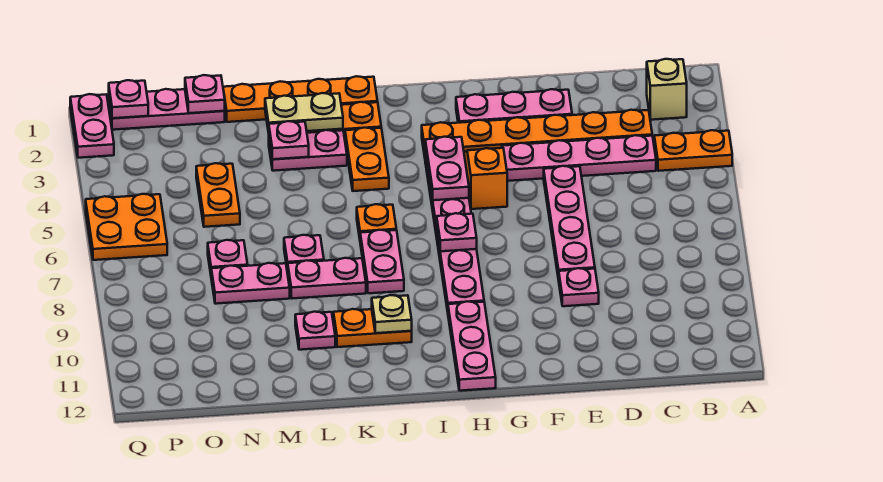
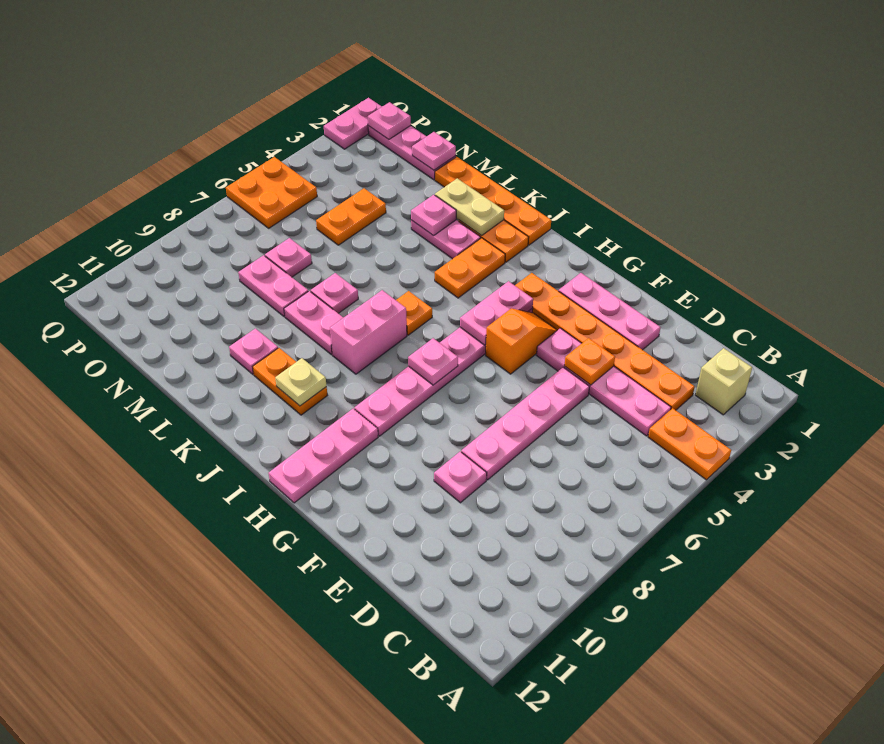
none -> orange plate E4 level 2
pink plate J7:J8 level 1 -> pink brick J7:J8 level 1

